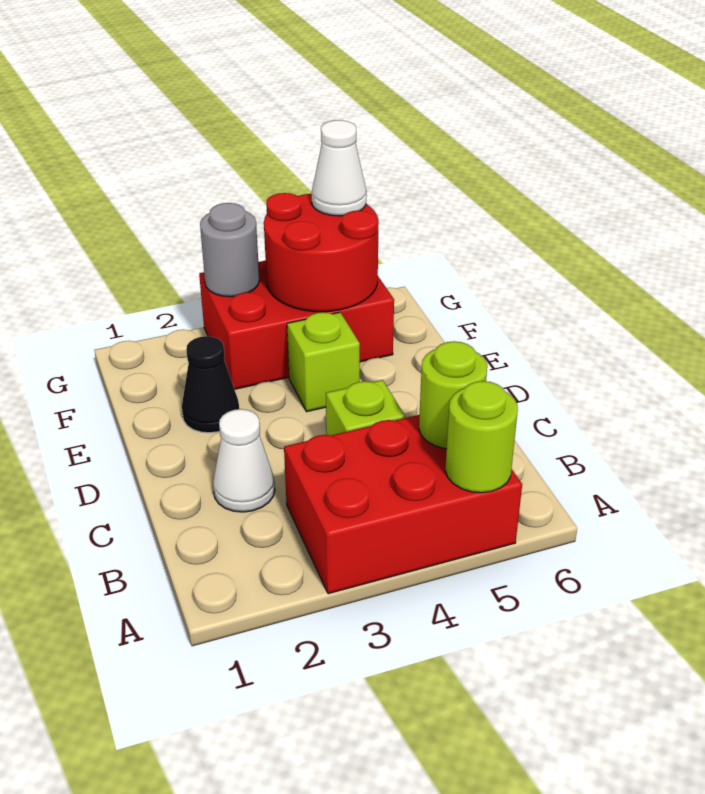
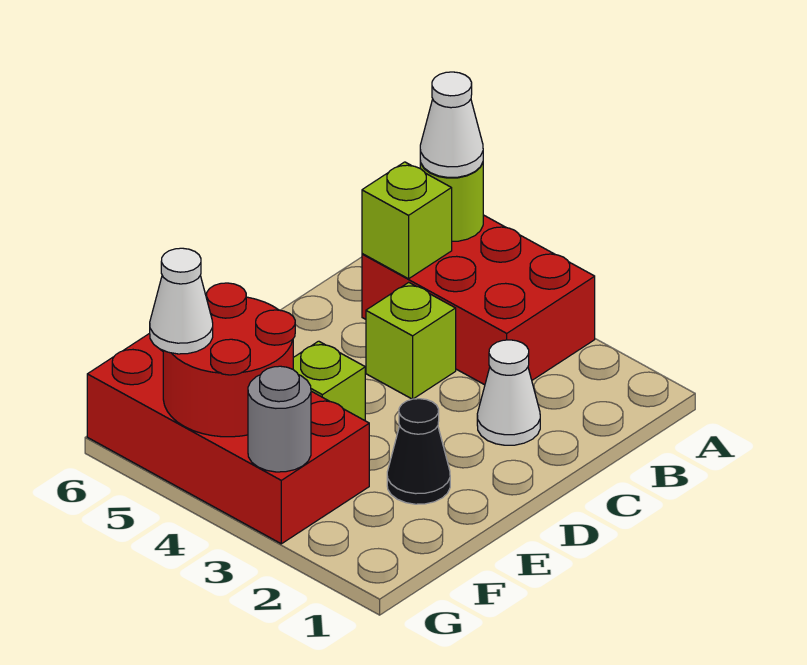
none -> white cone A5 level 3
lime round brick B5 level 2 -> lime brick B5 level 2
red brick F3:G5 level 1 -> red brick F3:G6 level 1

